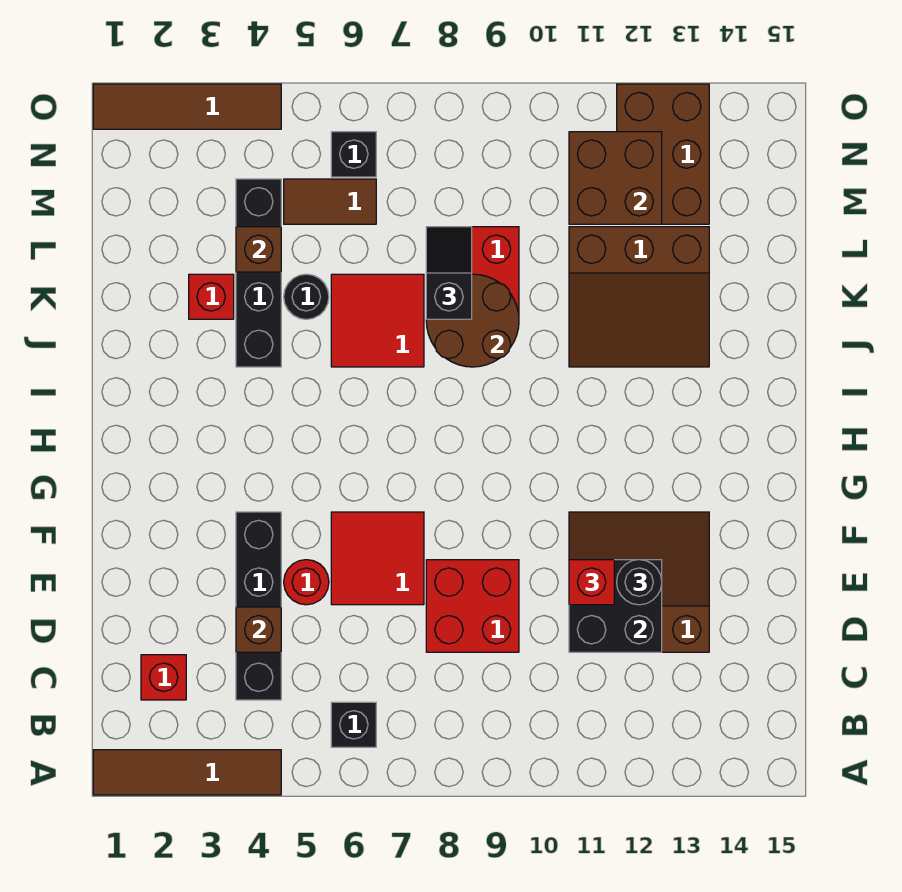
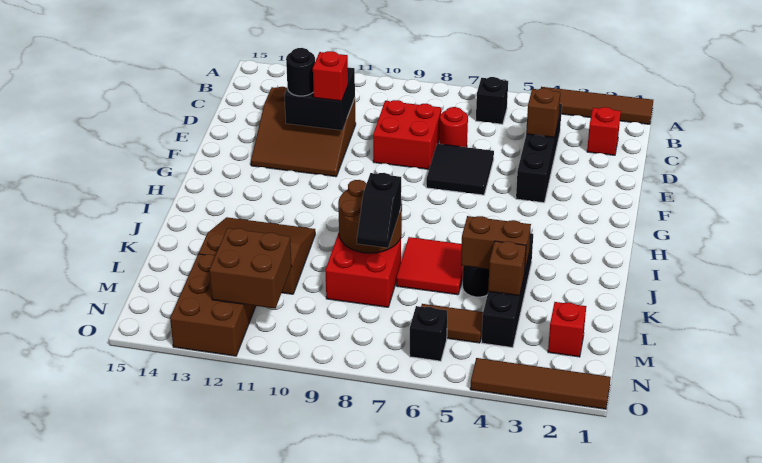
red round brick E5 level 1 -> red round brick D7 level 1
red tile E6:F7 level 1 -> black tile E6:F7 level 1
red brick K3 level 1 -> red brick M2 level 1
none -> brown brick K4:K5 level 2

